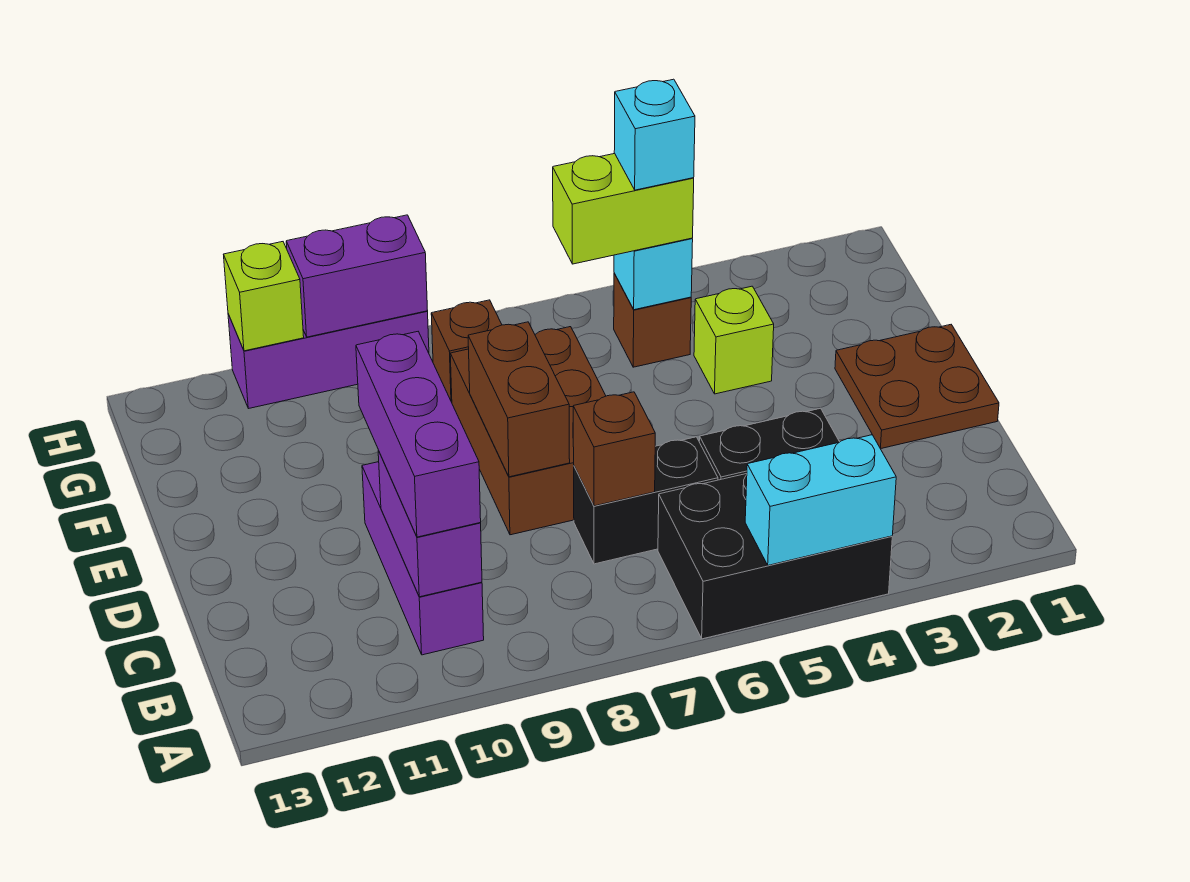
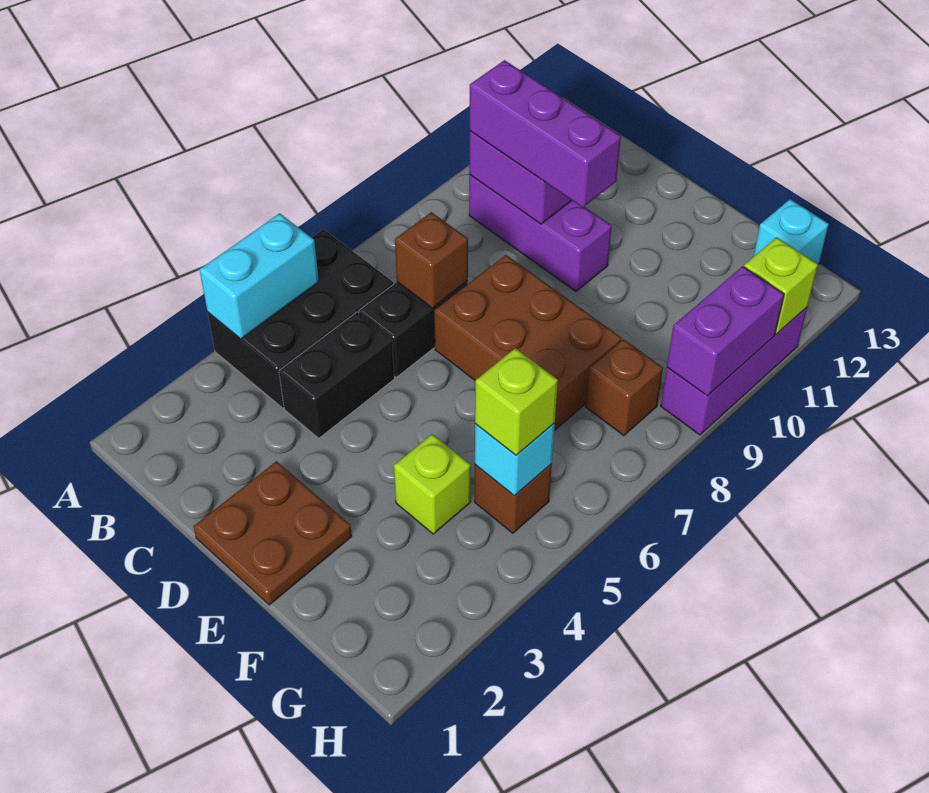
brown brick D8:E8 level 2 -> none
lime brick G5:G6 level 3 -> lime brick G5 level 3
cyan brick G5 level 4 -> cyan brick G13 level 1

